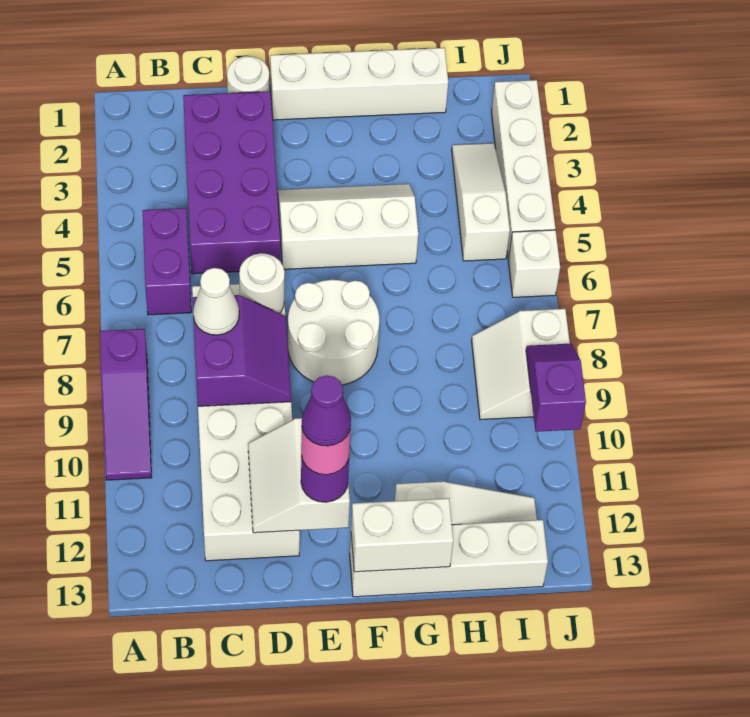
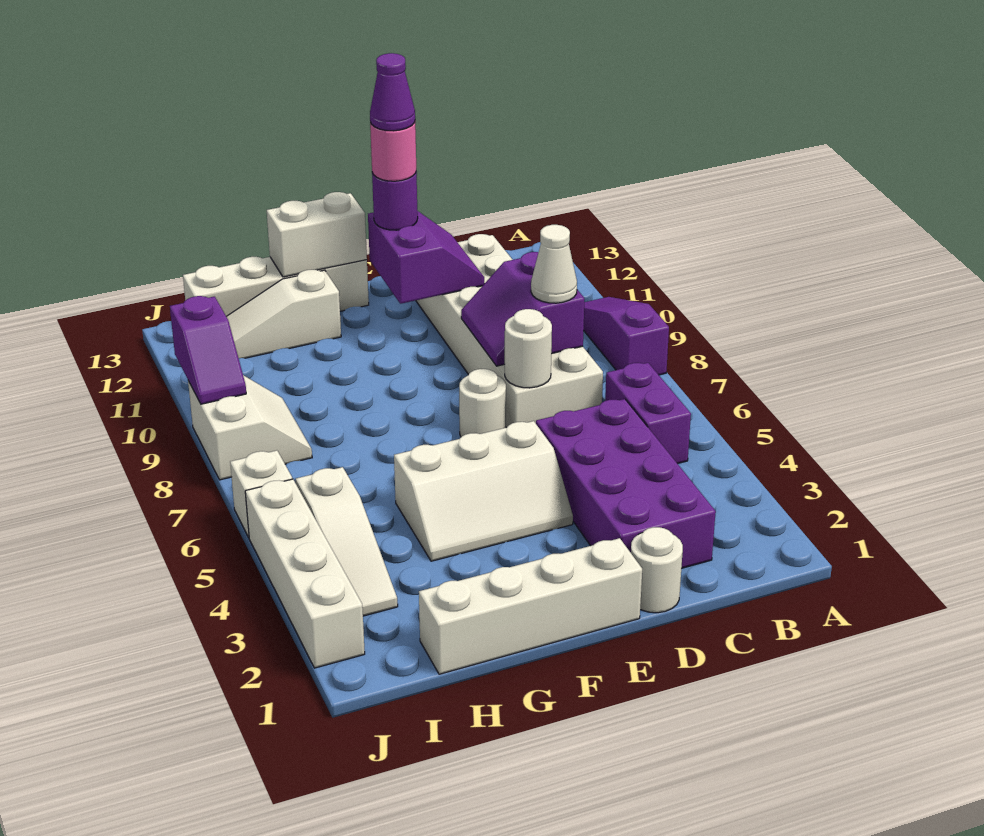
white slope D11:E12 level 2 top E -> purple slope D11:E12 level 2 top E
white round brick E7:F8 level 1 -> white round brick E7 level 1

